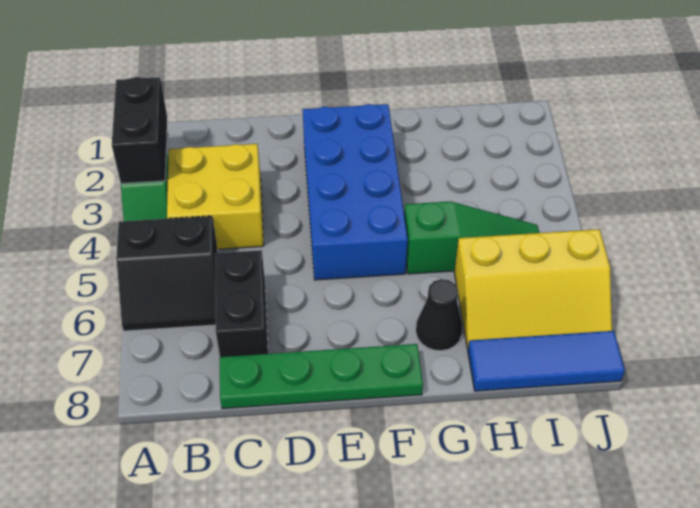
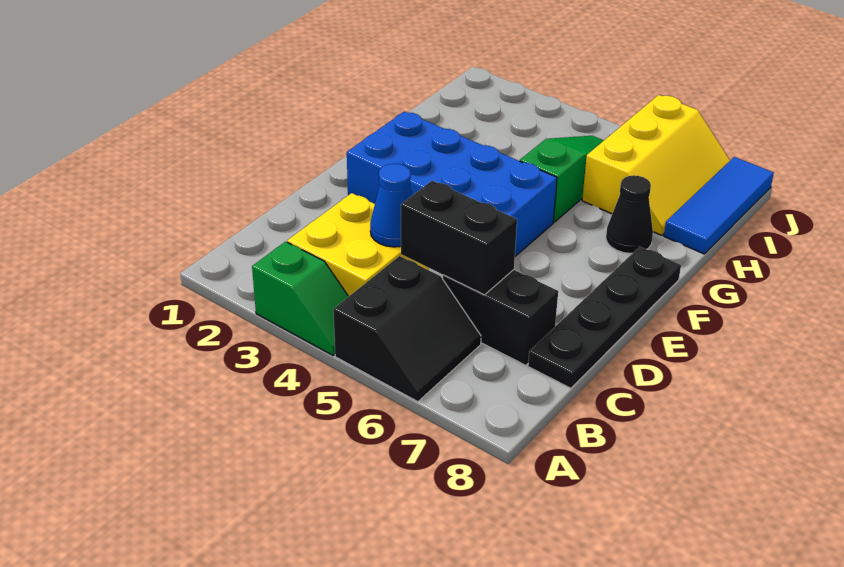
black brick A2:A3 level 2 -> black brick C5:C6 level 2
none -> blue cone C4 level 2
green plate C8:F8 level 1 -> black plate C8:F8 level 1

